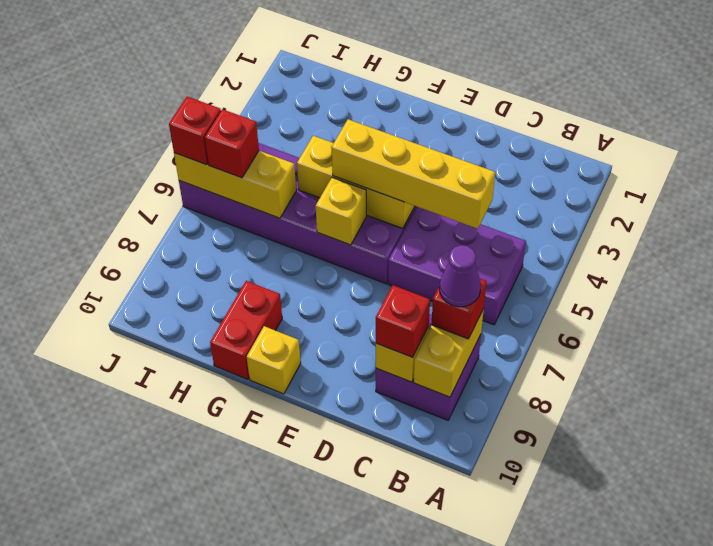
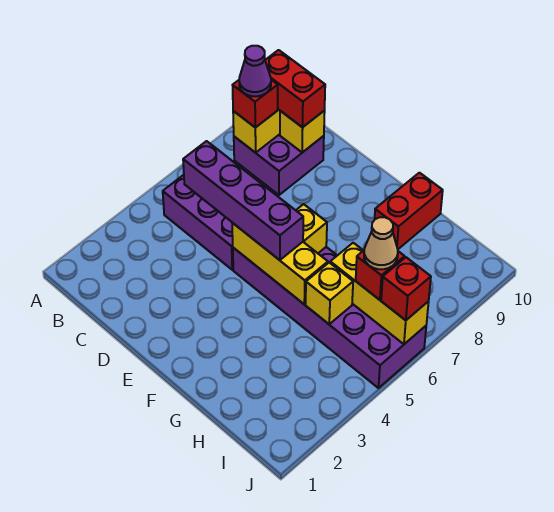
yellow brick C5:F5 level 3 -> purple brick C5:F5 level 3
red brick C9 level 3 -> red brick B9:C9 level 3
yellow brick F10 level 1 -> yellow brick H5 level 2
none -> tan cone I6 level 4

